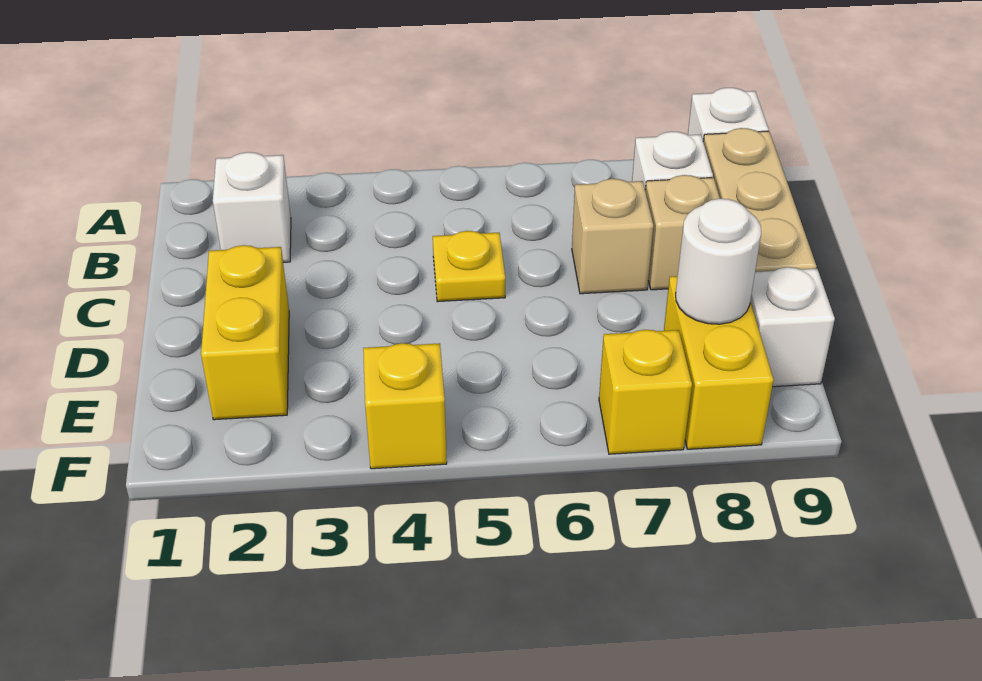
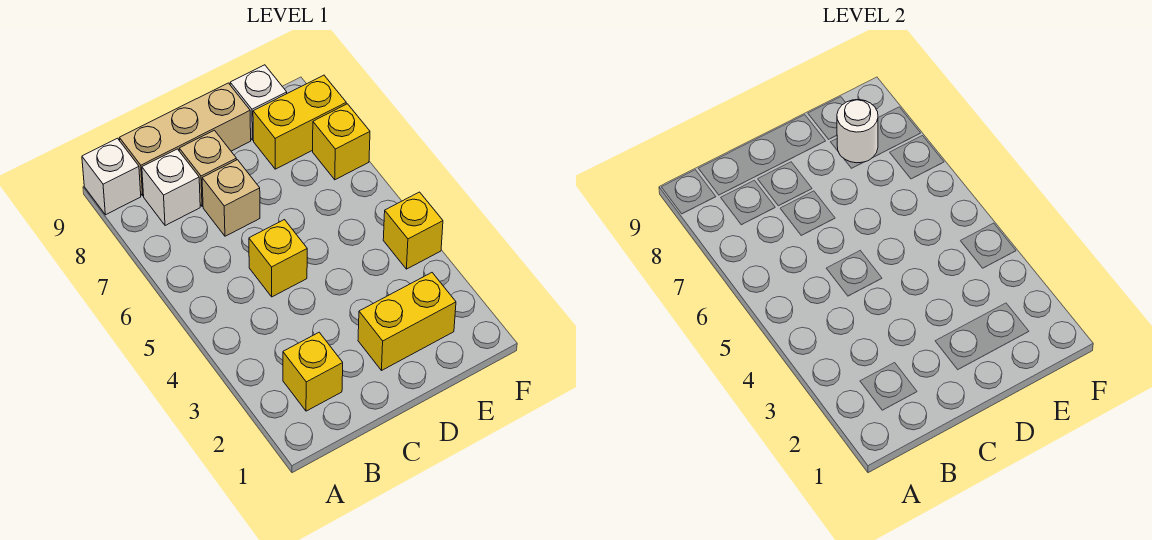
white brick B2 level 1 -> yellow brick B2 level 1
yellow plate C5 level 1 -> yellow brick C5 level 1

